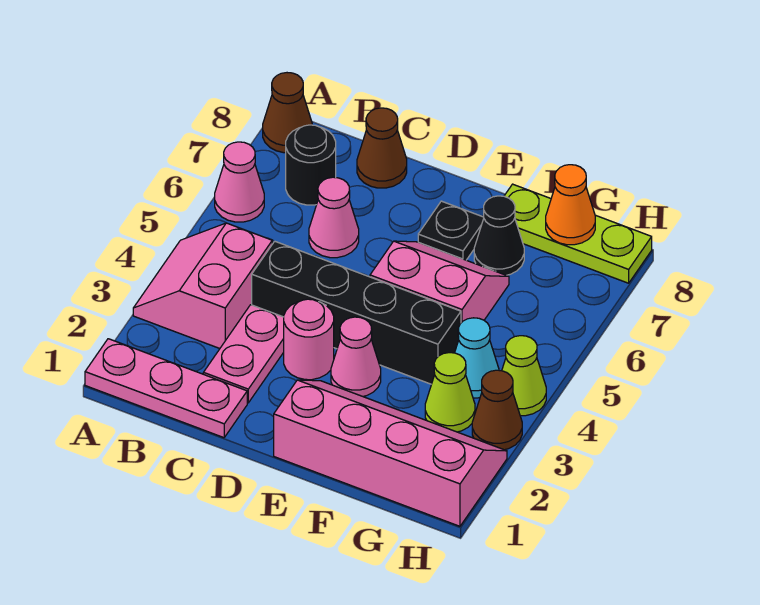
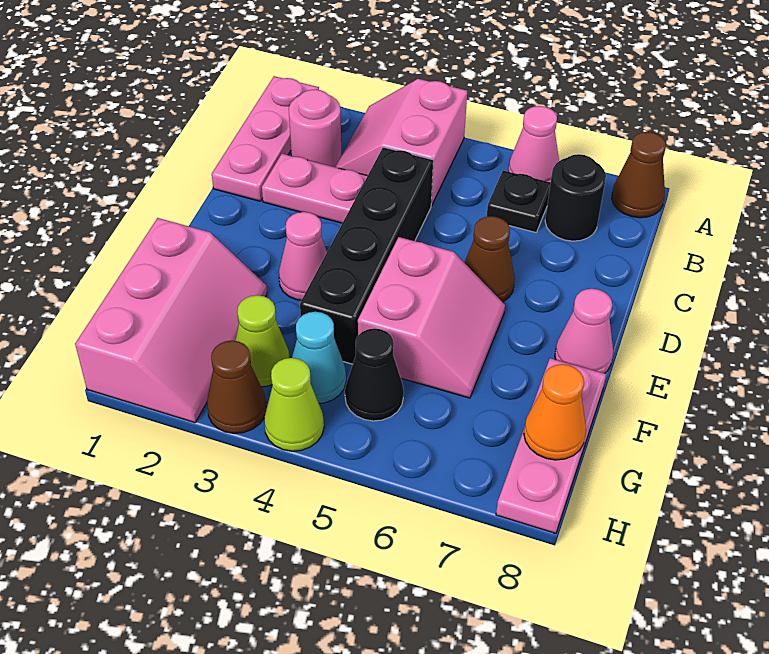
pink slope A3:B4 level 1 top B -> pink slope A3:B4 level 1 top 4
pink cone C6 level 1 -> pink cone E8 level 1
brown cone C8 level 1 -> brown cone D6 level 1
pink round brick D3 level 1 -> pink round brick B2 level 1
pink slope E1:H2 level 1 top 1 -> pink slope F1:H2 level 1 top 1
black plate E7 level 1 -> black plate B6 level 1
black cone F7 level 1 -> black cone G5 level 1
lime plate F8:H8 level 1 -> pink plate F8:H8 level 1

